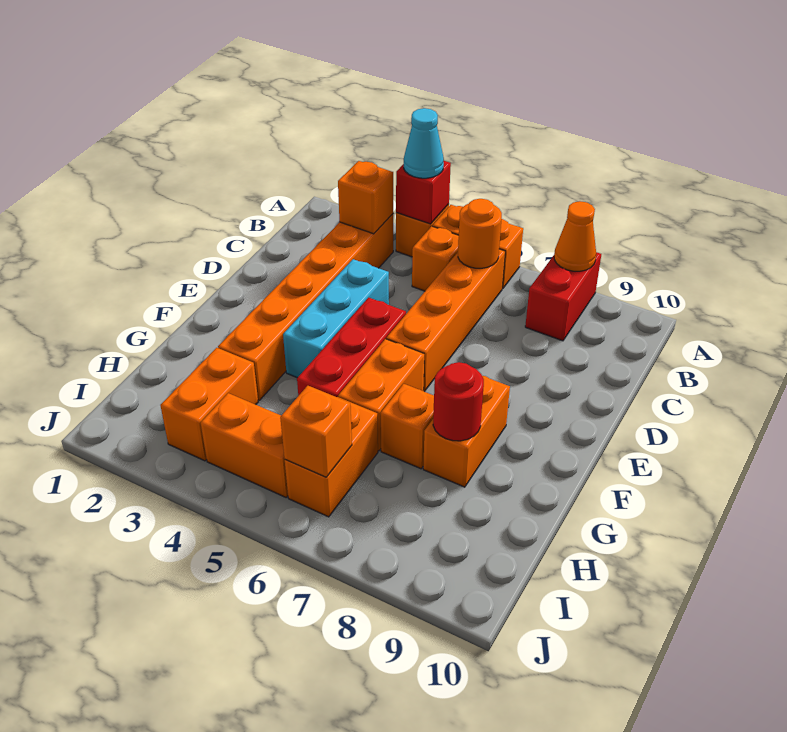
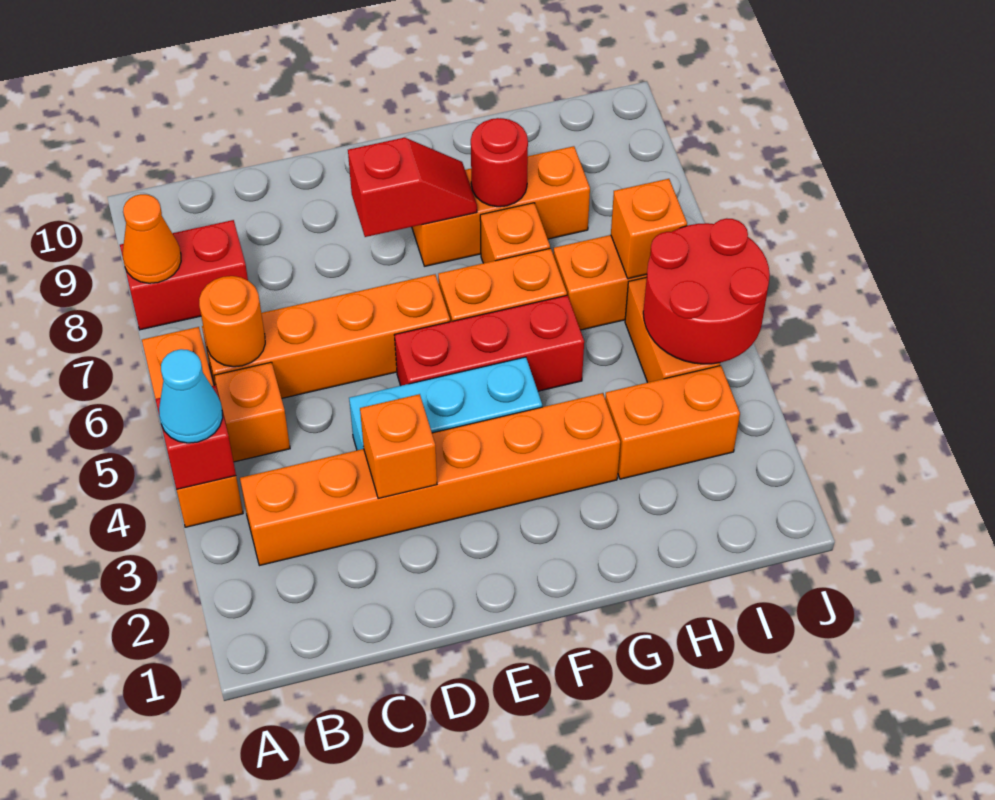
orange brick B3 level 2 -> orange brick D3 level 2
none -> red slope E8:F8 level 2 top E
orange brick F8:G8 level 1 -> orange brick F8:H8 level 1
none -> red round brick I4:J5 level 2

